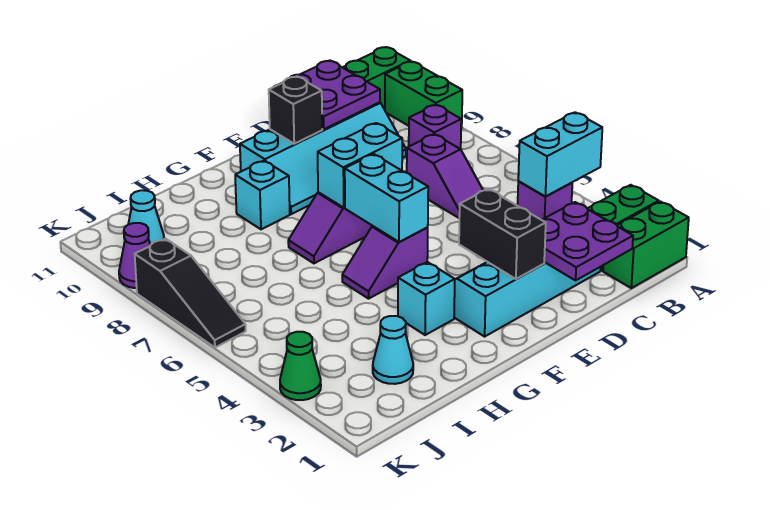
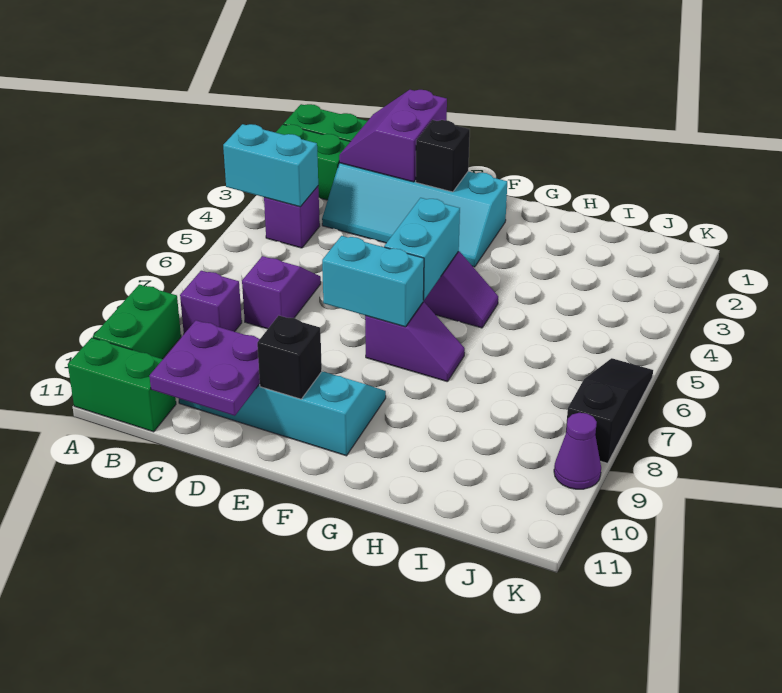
purple plate C1:D2 level 2 -> purple slope C1:D2 level 2 top D
black brick E2:E3 level 2 -> black brick E2 level 2
cyan brick G3 level 1 -> none
cyan brick G9 level 1 -> none
cyan cone I2 level 1 -> none
cyan cone J10 level 1 -> none
green cone K3 level 1 -> none

